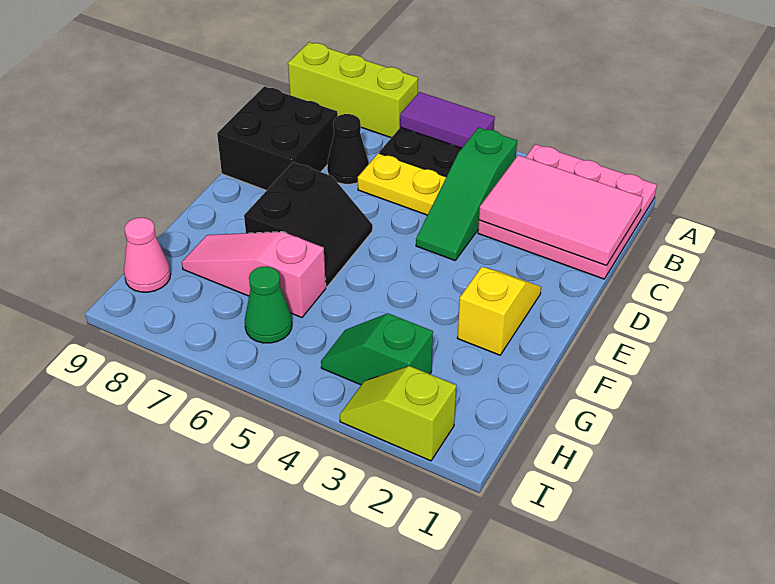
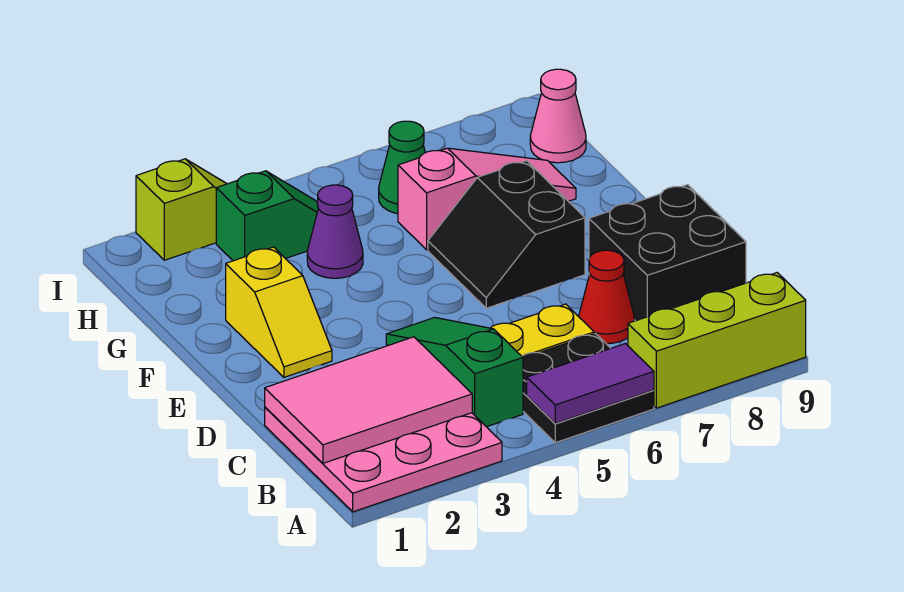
black cone C7 level 1 -> red cone C7 level 1
none -> purple cone G4 level 1

